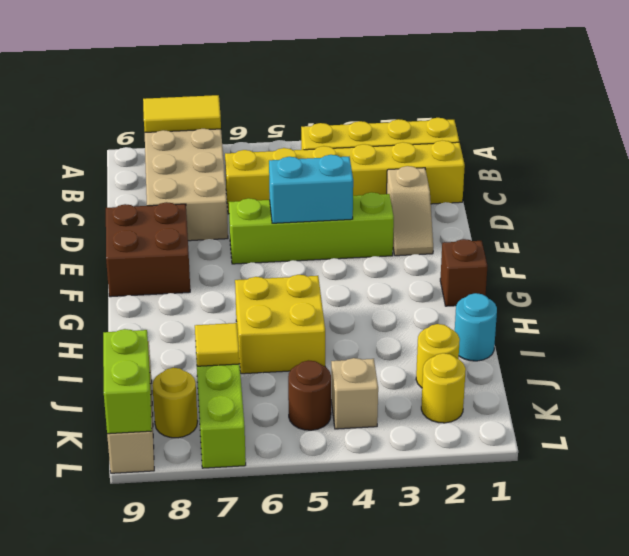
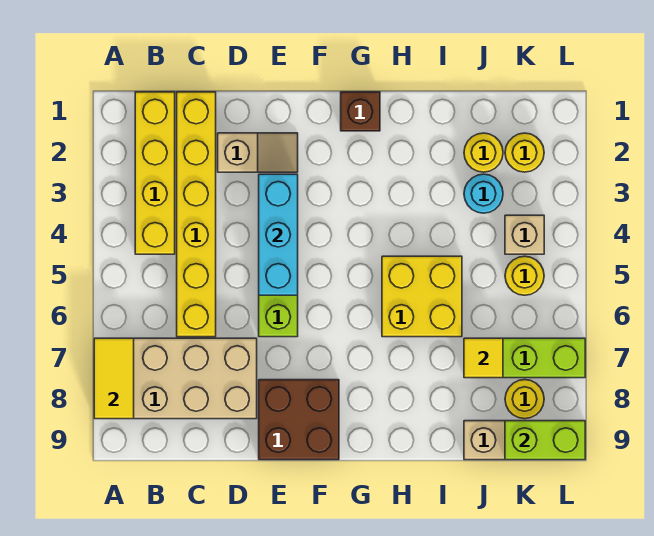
cyan brick E4:E5 level 2 -> cyan brick E3:E5 level 2
cyan round brick I1 level 1 -> cyan round brick J3 level 1
brown round brick K5 level 1 -> yellow round brick K5 level 1

